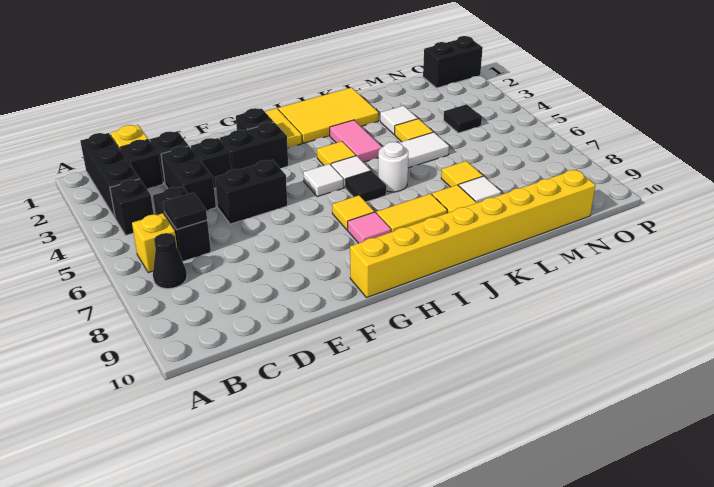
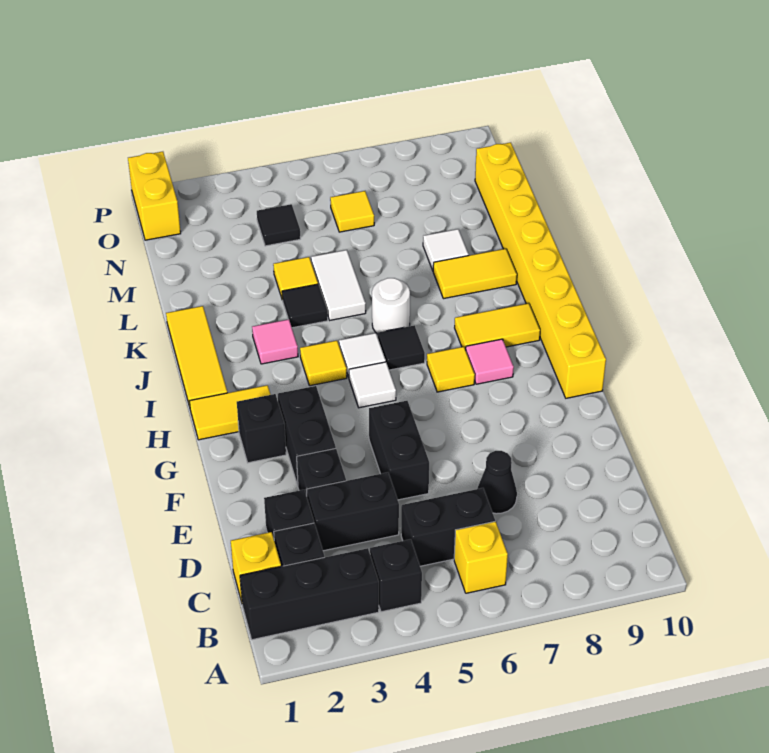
black cone B7 level 1 -> black cone D7 level 1
black tile C6 level 2 -> black tile K4 level 1
yellow tile I1:K2 level 1 -> yellow tile I1:K1 level 1
yellow tile I8:J8 level 1 -> yellow tile I8:I9 level 1
pink tile J3:J4 level 1 -> pink tile J3 level 1
white tile L3 level 1 -> none
yellow tile L7 level 1 -> yellow tile N6 level 1
black brick O1:P1 level 1 -> yellow brick O1:P1 level 1

